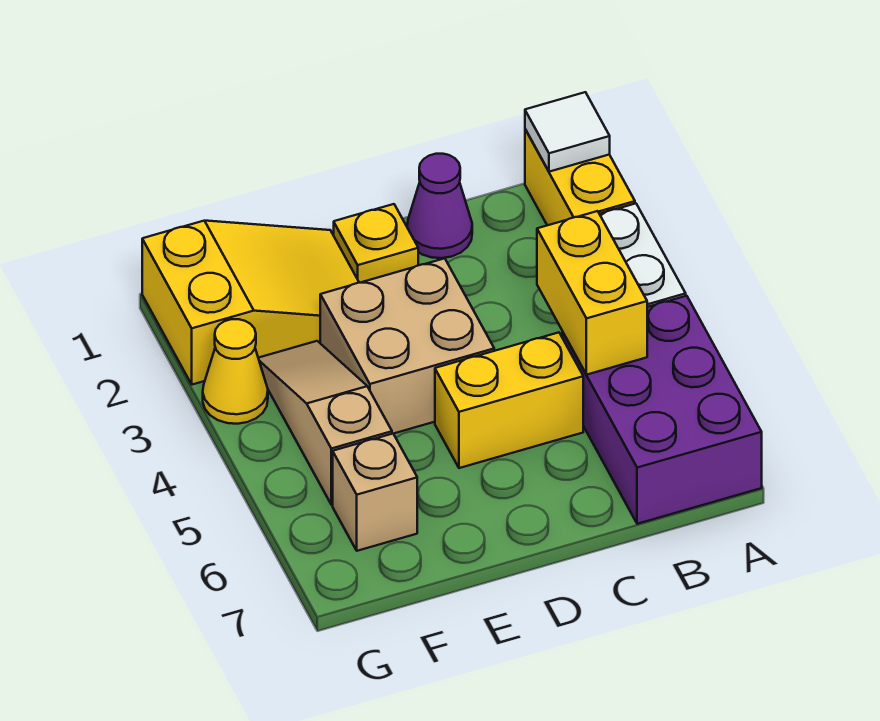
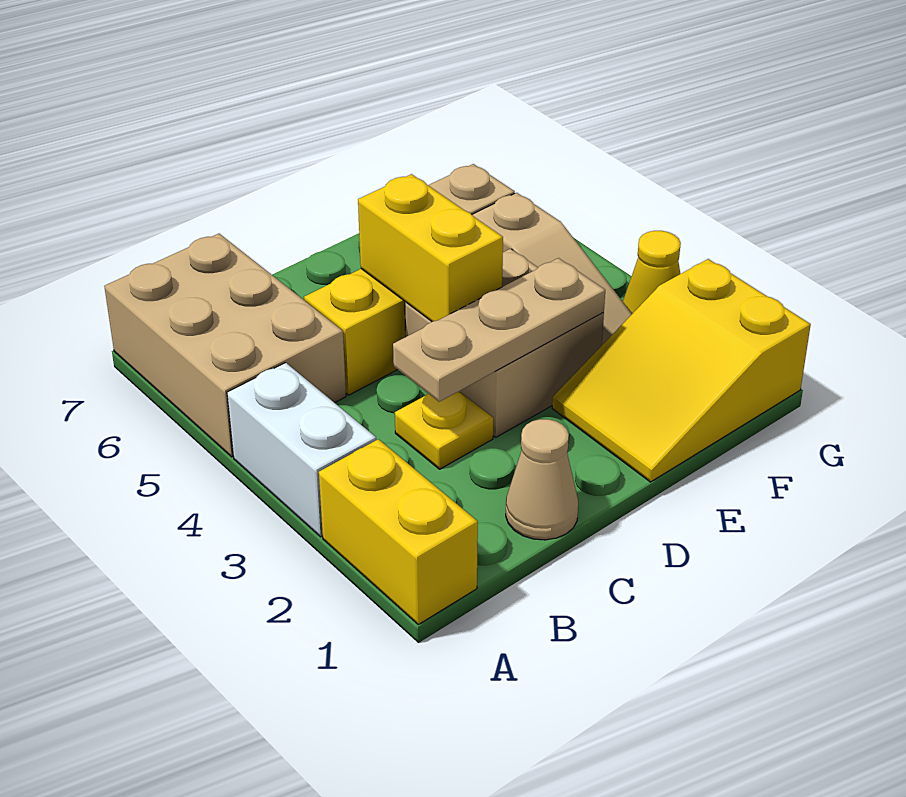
white tile A1 level 2 -> none
purple brick A5:B7 level 1 -> tan brick A5:B7 level 1
yellow brick B4:B5 level 2 -> yellow brick D4:D5 level 2
purple cone C1 level 1 -> tan cone C1 level 1
none -> tan plate C3:E3 level 2
yellow plate D1 level 1 -> yellow plate C3 level 1

